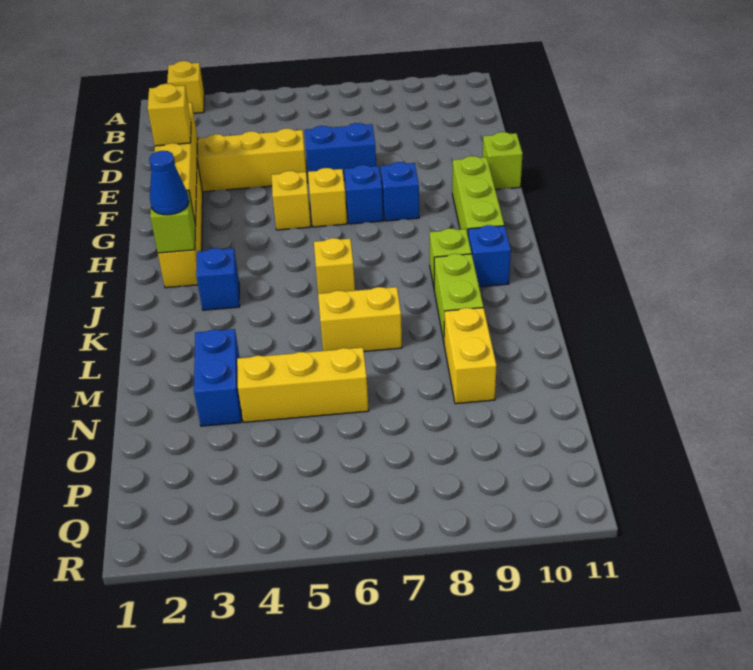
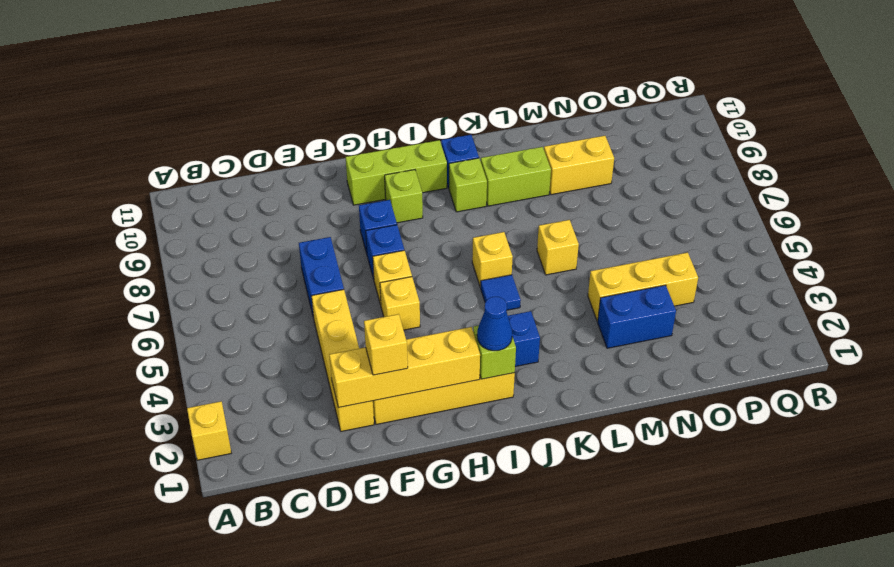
lime brick F11 level 1 -> lime brick H9 level 1
none -> blue tile J5 level 1
yellow brick L6:L7 level 1 -> yellow brick L6 level 1
yellow brick N4:N6 level 1 -> yellow brick M4:O4 level 1

